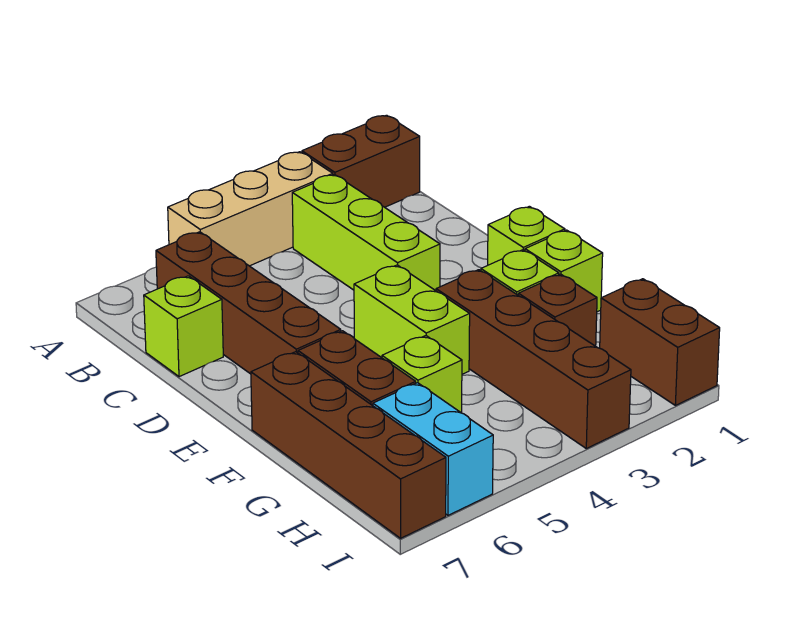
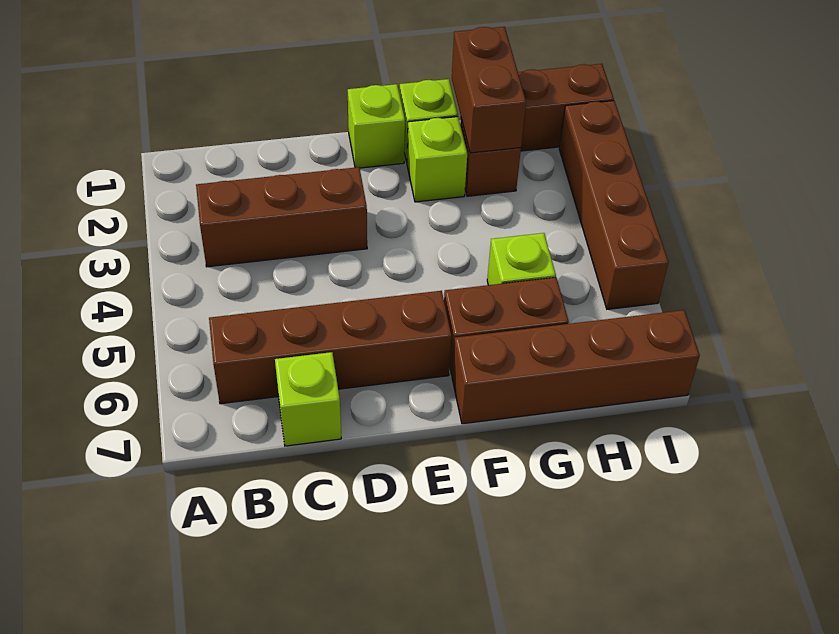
brown brick A1:A2 level 1 -> brown brick G1:G2 level 2
tan brick A3:A5 level 1 -> none
lime brick B3:D3 level 1 -> brown brick B3:D3 level 1
lime brick E4:F4 level 1 -> none
brown brick F3:I3 level 1 -> brown brick I2:I5 level 1
cyan brick H6:I6 level 1 -> none

